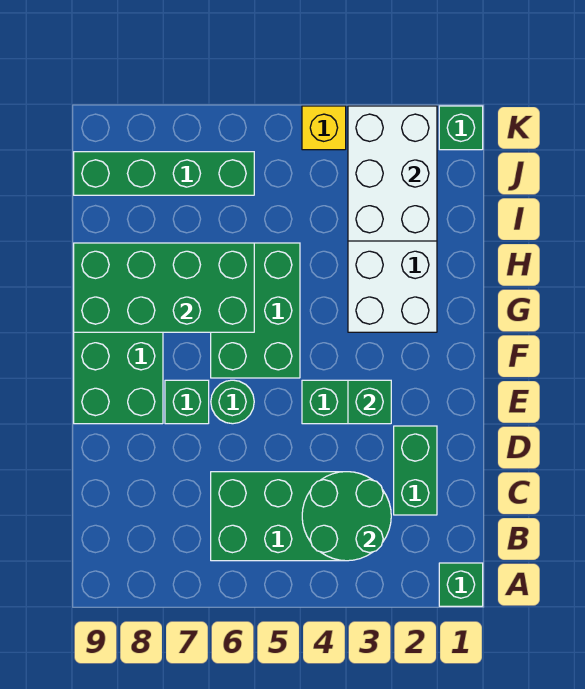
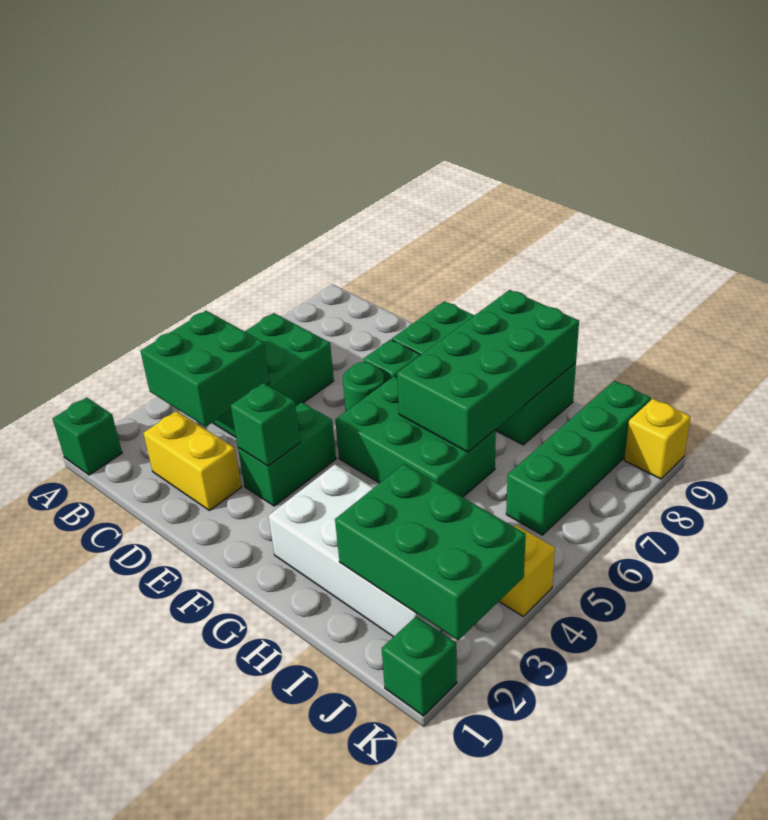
green round brick B3:C4 level 2 -> green brick B3:C4 level 2
green brick C2:D2 level 1 -> yellow brick C2:D2 level 1
white brick I2:K3 level 2 -> green brick I2:K3 level 2
none -> yellow brick K9 level 1

